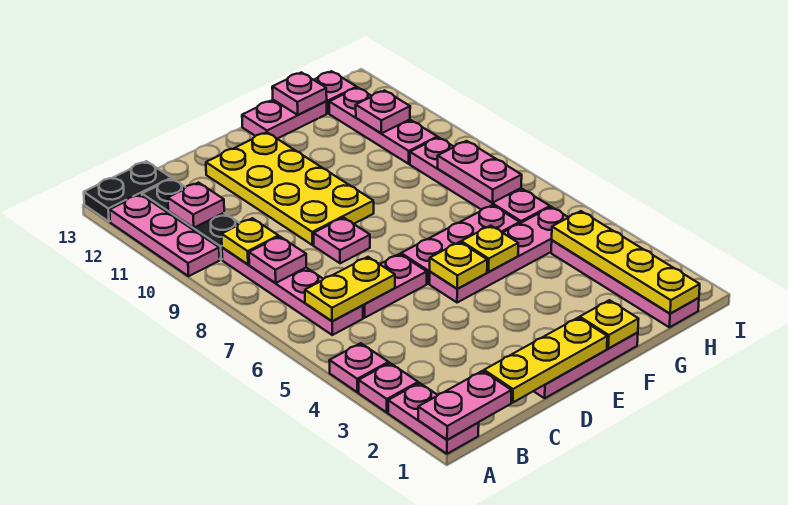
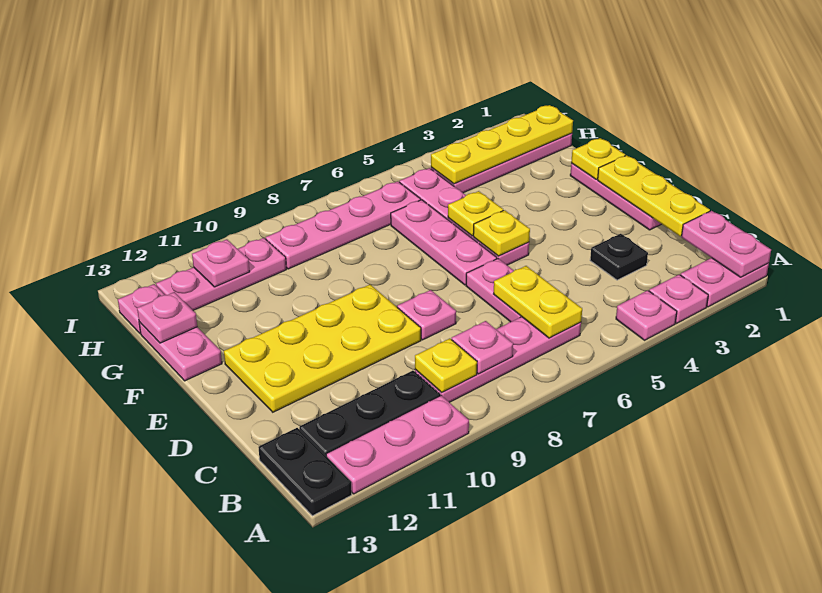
pink plate B11 level 2 -> none
none -> black plate C3 level 1
pink plate H7:H8 level 2 -> none

